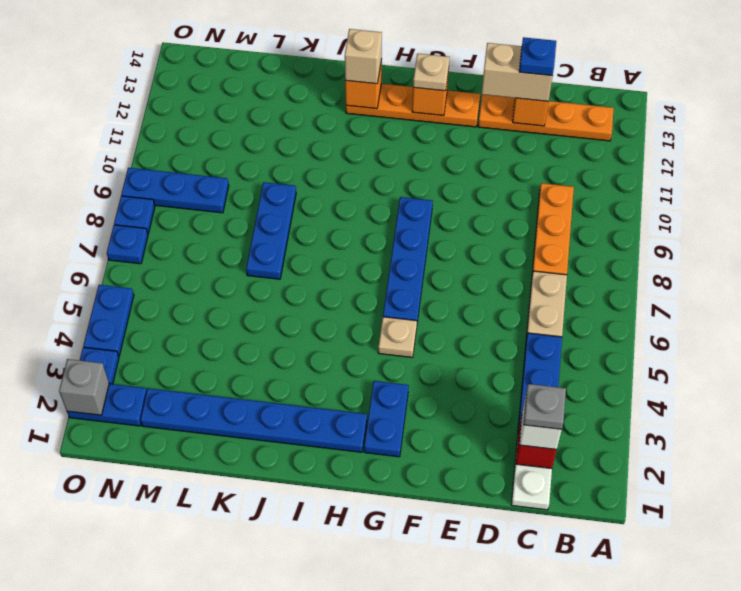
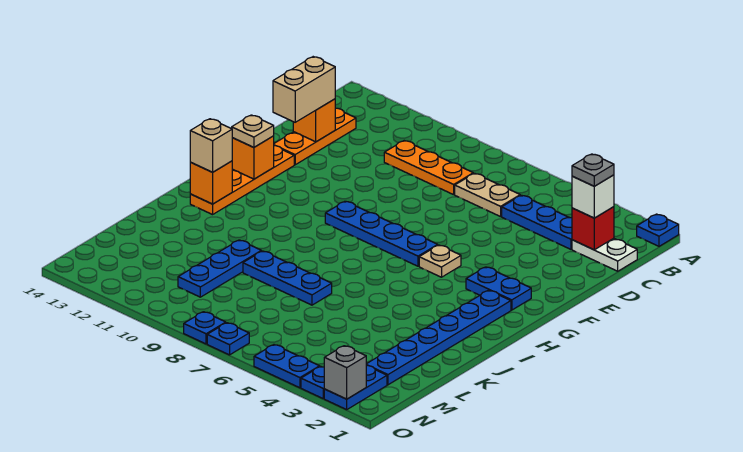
orange plate B13:E13 level 1 -> orange plate C13:E13 level 1
blue plate D13 level 4 -> blue plate A1 level 1
blue plate M9:O9 level 1 -> blue plate K10:M10 level 1

